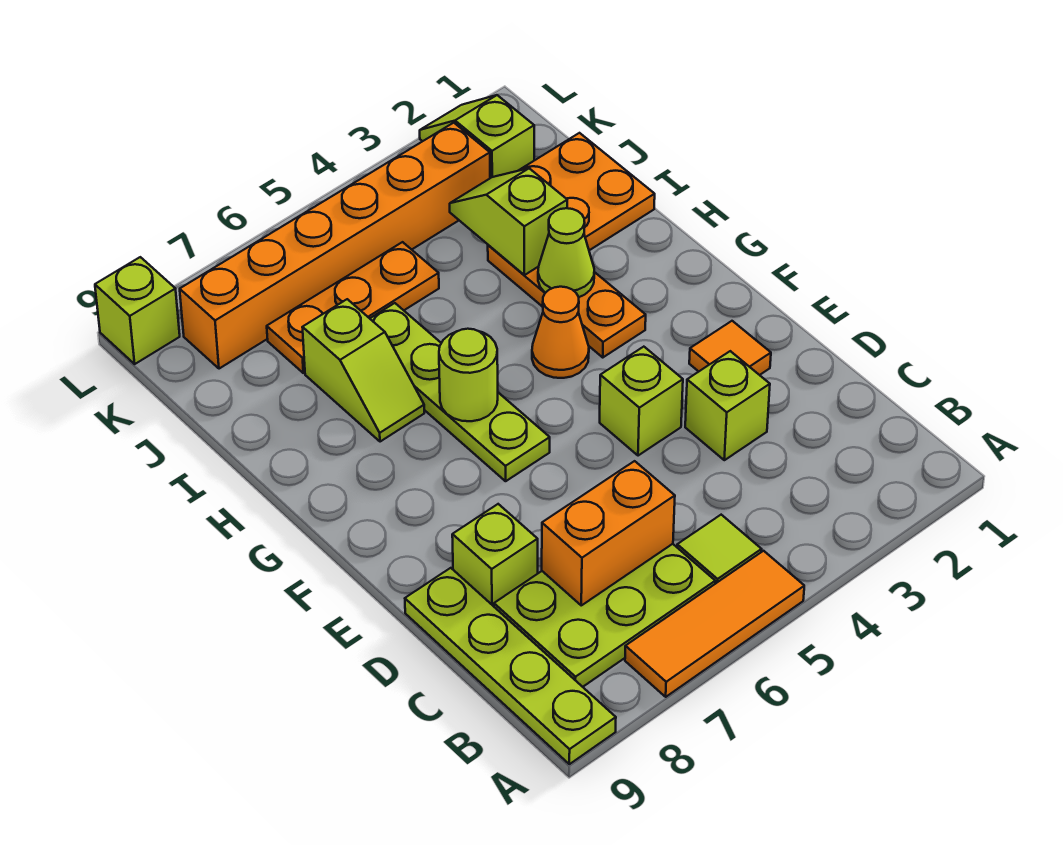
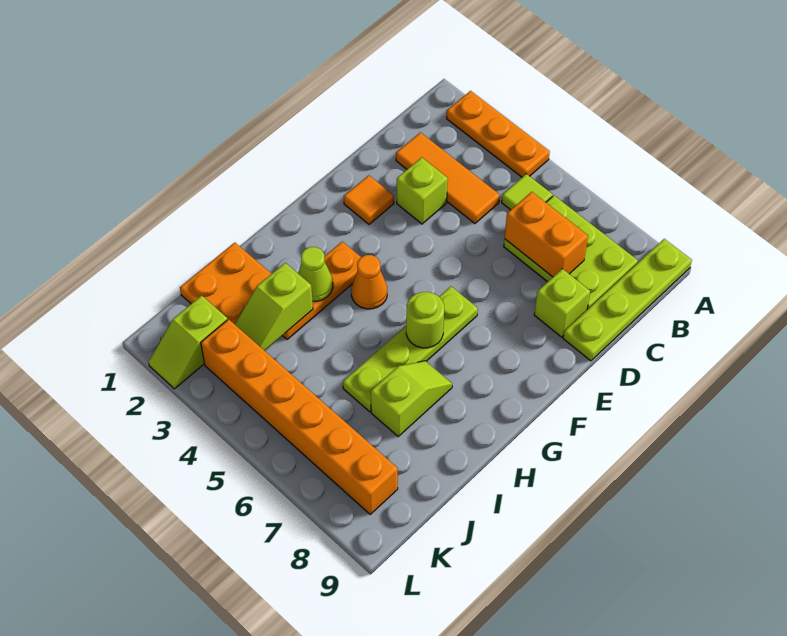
orange tile A5:A7 level 1 -> orange tile C2:C4 level 1
lime brick E4 level 1 -> none
orange plate J5:J7 level 1 -> orange plate A2:A4 level 1
lime brick L9 level 1 -> none

